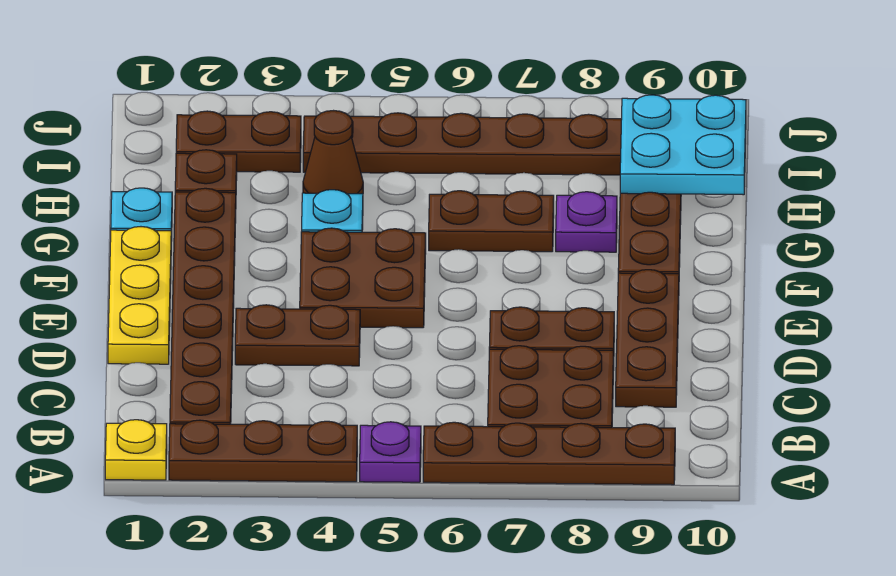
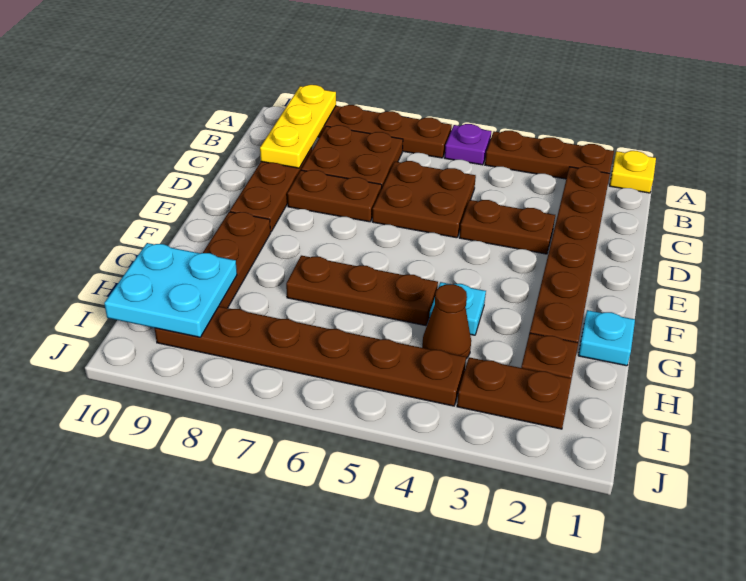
yellow plate D1:F1 level 1 -> yellow plate A9:C9 level 2
brown plate E4:F5 level 1 -> brown plate C5:D6 level 1
brown plate G6:G7 level 1 -> brown plate G5:G7 level 1
purple plate G8 level 1 -> none

